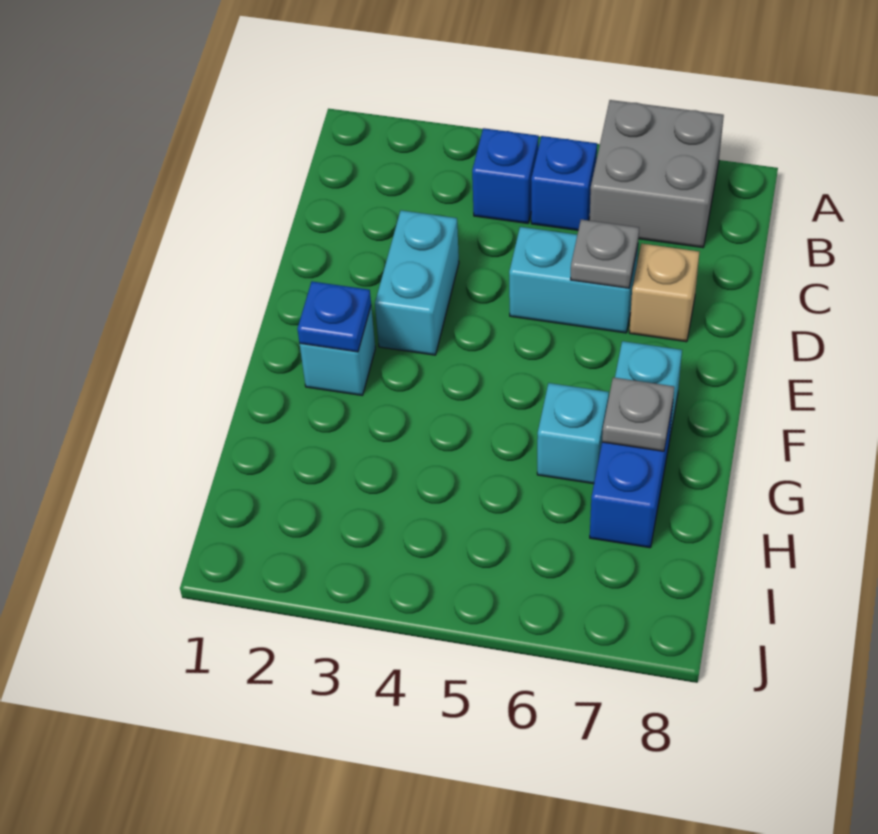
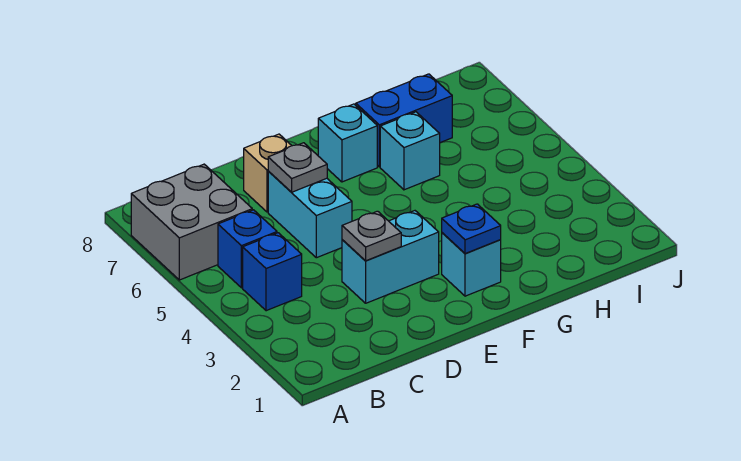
grey plate G7 level 2 -> grey plate D3 level 2

